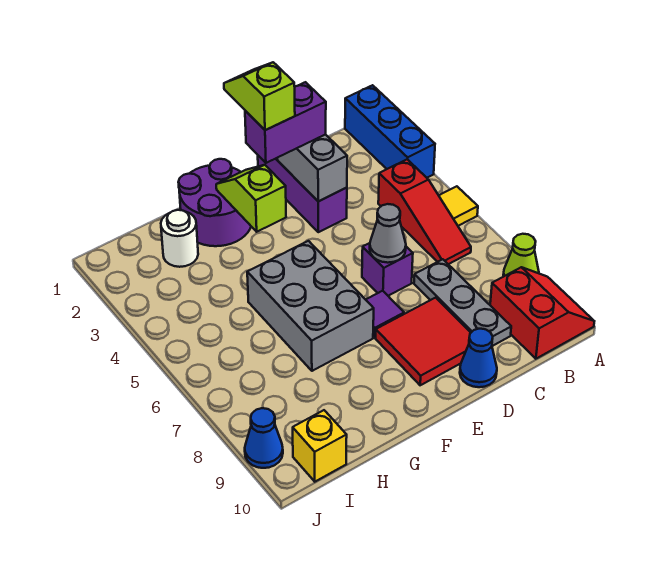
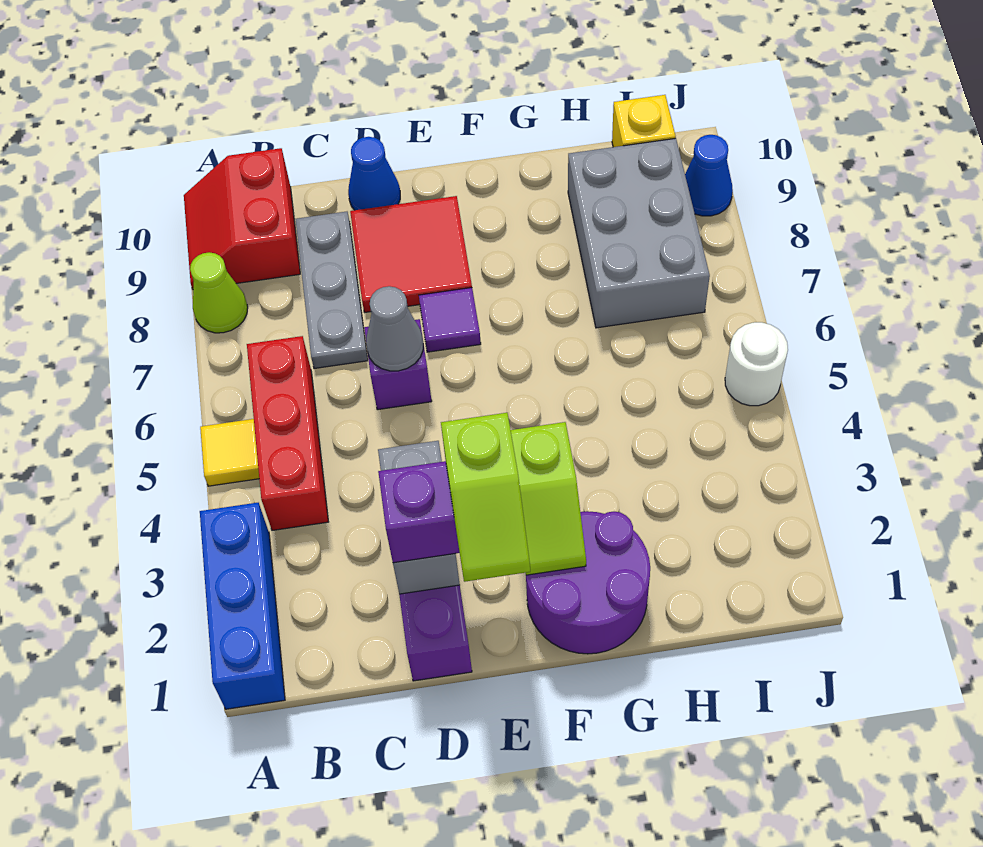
red slope B4:B6 level 1 top 4 -> red brick B4:B6 level 1
grey brick F5:G7 level 1 -> grey brick H7:I9 level 1
white round brick H2 level 1 -> white round brick J5 level 1

